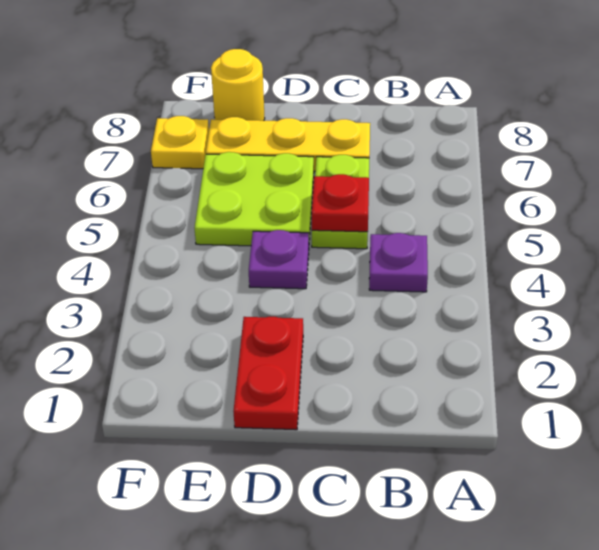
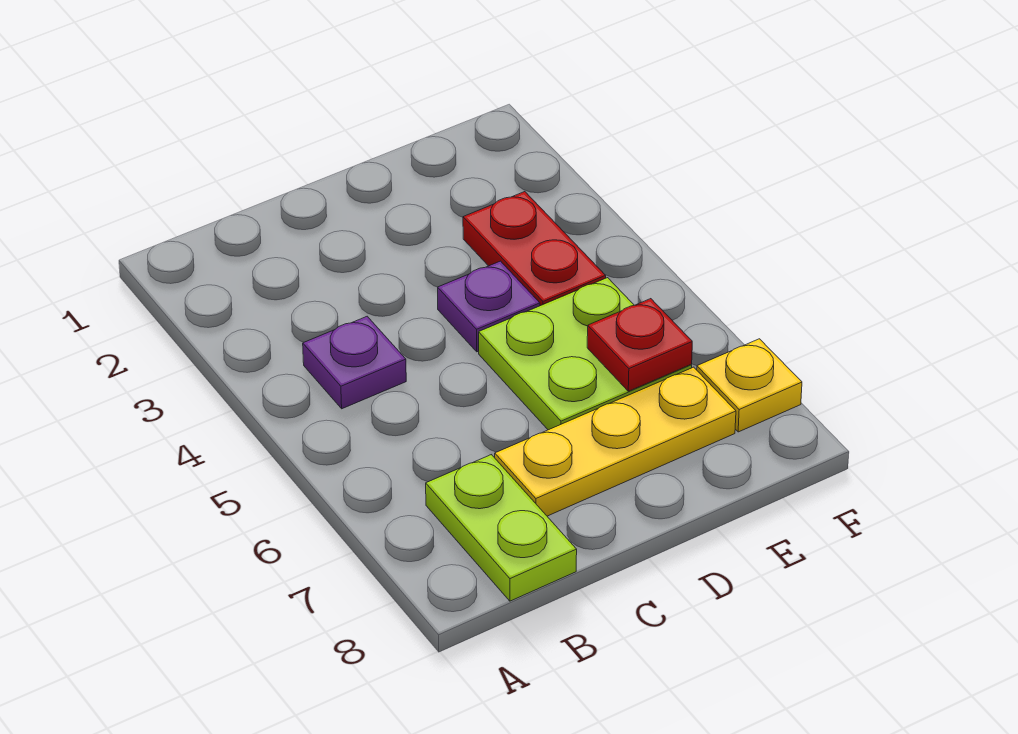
lime plate C5:C6 level 1 -> lime plate B7:B8 level 1
red plate C5 level 2 -> red plate E6 level 2
red plate D1:D2 level 1 -> red plate E3:E4 level 1
yellow round brick E8 level 1 -> none

